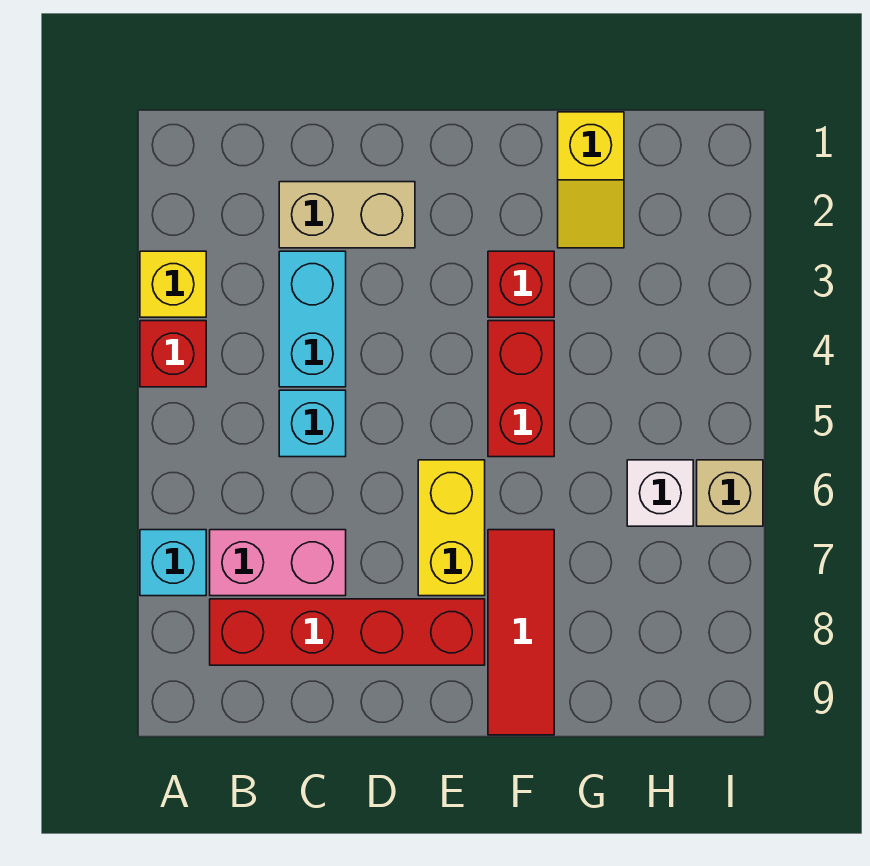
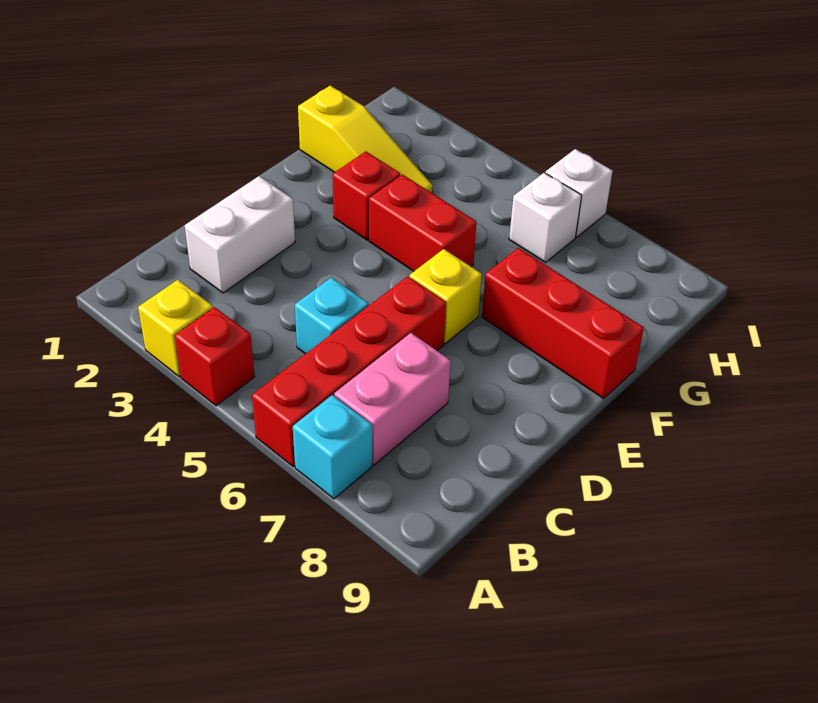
red brick B8:E8 level 1 -> red brick A6:D6 level 1
tan brick C2:D2 level 1 -> white brick C2:D2 level 1
cyan brick C3:C4 level 1 -> none
yellow brick E6:E7 level 1 -> yellow brick E6 level 1
red tile F7:F9 level 1 -> red brick F7:F9 level 1
yellow slope G1:G2 level 1 top 1 -> yellow slope G1:G3 level 1 top 1
tan brick I6 level 1 -> white brick I6 level 1

